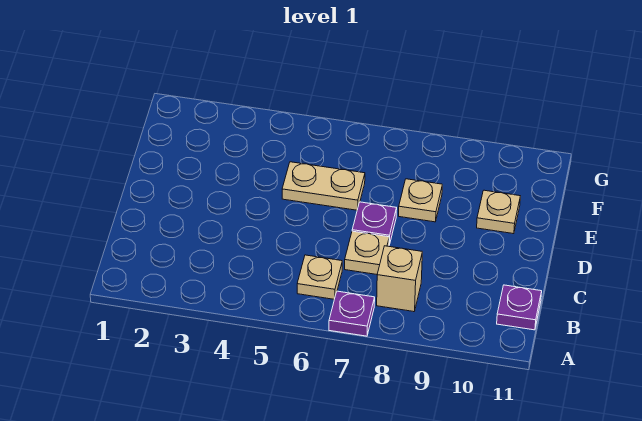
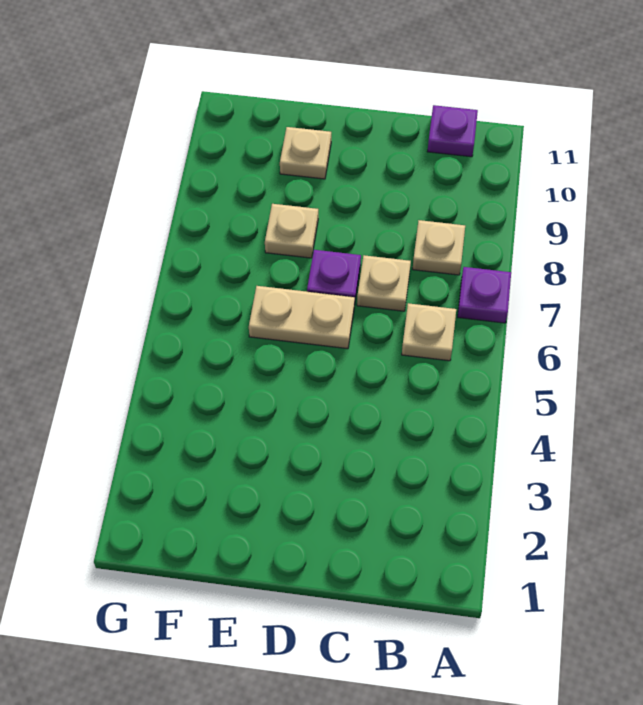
tan brick B8 level 1 -> tan plate B8 level 1
tan plate E5:E6 level 1 -> tan plate D6:E6 level 1

